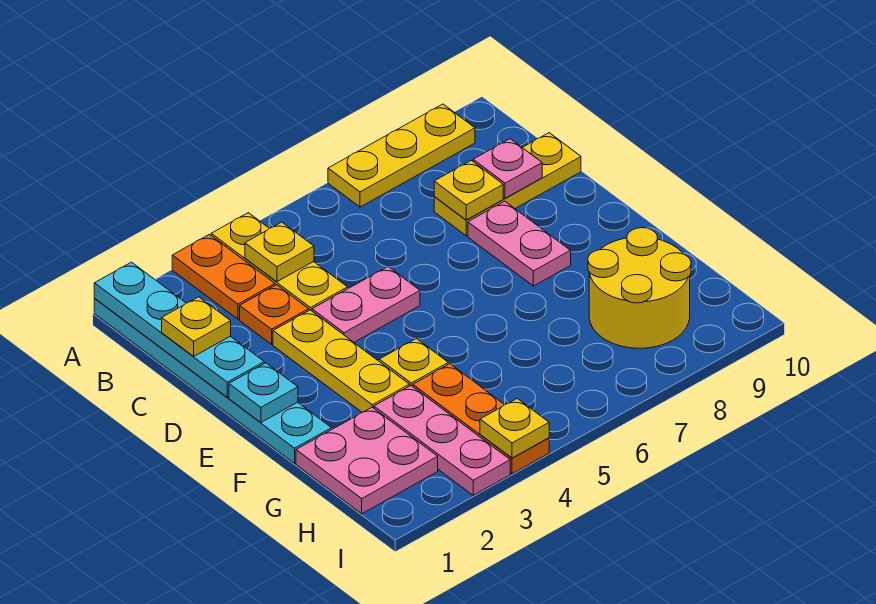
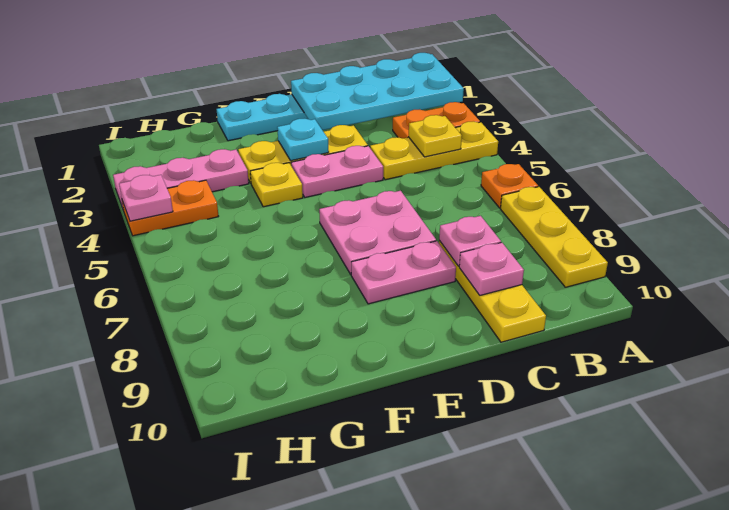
cyan plate A1:D1 level 2 -> cyan plate A1:D2 level 2
yellow plate C1 level 3 -> none
orange plate C3 level 1 -> orange plate A6 level 1
yellow plate C8 level 2 -> pink plate C8 level 2
pink plate D4:D5 level 1 -> pink plate D4:E4 level 1
cyan plate E1 level 2 -> cyan plate E3 level 2
pink plate G1:H2 level 1 -> pink plate D6:E7 level 1
orange plate G4:I4 level 1 -> orange plate H4:I4 level 1
yellow round brick G8:H9 level 1 -> none
yellow plate I4 level 2 -> pink plate I4 level 2

